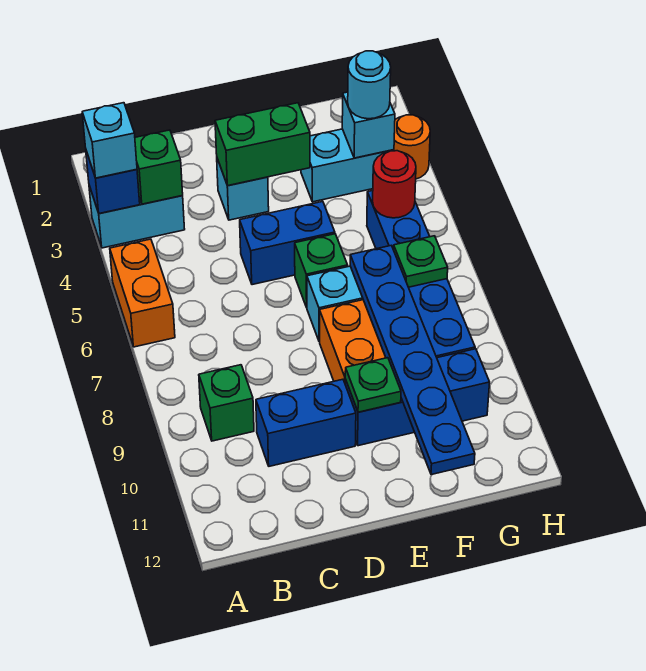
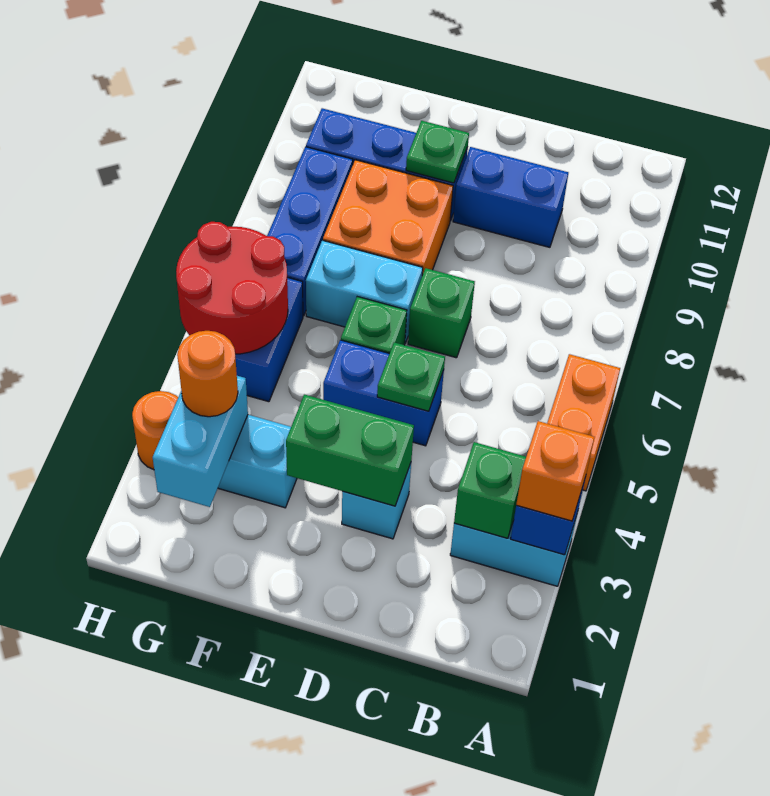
cyan brick A3 level 3 -> orange brick A3 level 3
green brick B9 level 1 -> green brick D7 level 1
blue plate F7:F12 level 2 -> none
cyan brick G3 level 2 -> cyan brick G2:G3 level 2
cyan round brick G3 level 3 -> orange round brick G3 level 3
red round brick G5 level 2 -> red round brick G5:H6 level 2
green plate G7 level 2 -> green plate D5 level 2

